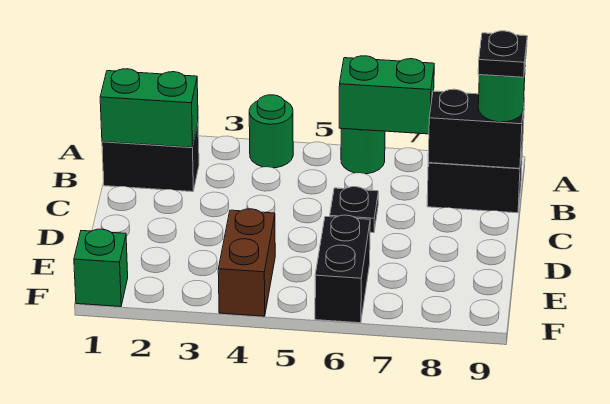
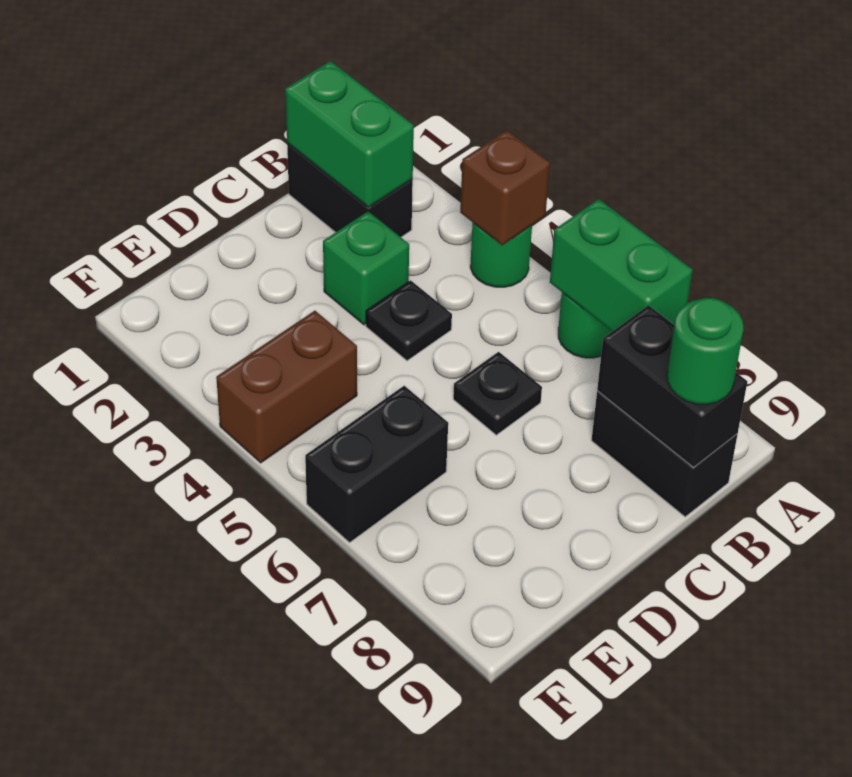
none -> brown brick A4 level 2
black plate B9 level 4 -> black plate C4 level 1
green brick F1 level 1 -> green brick C3 level 1

